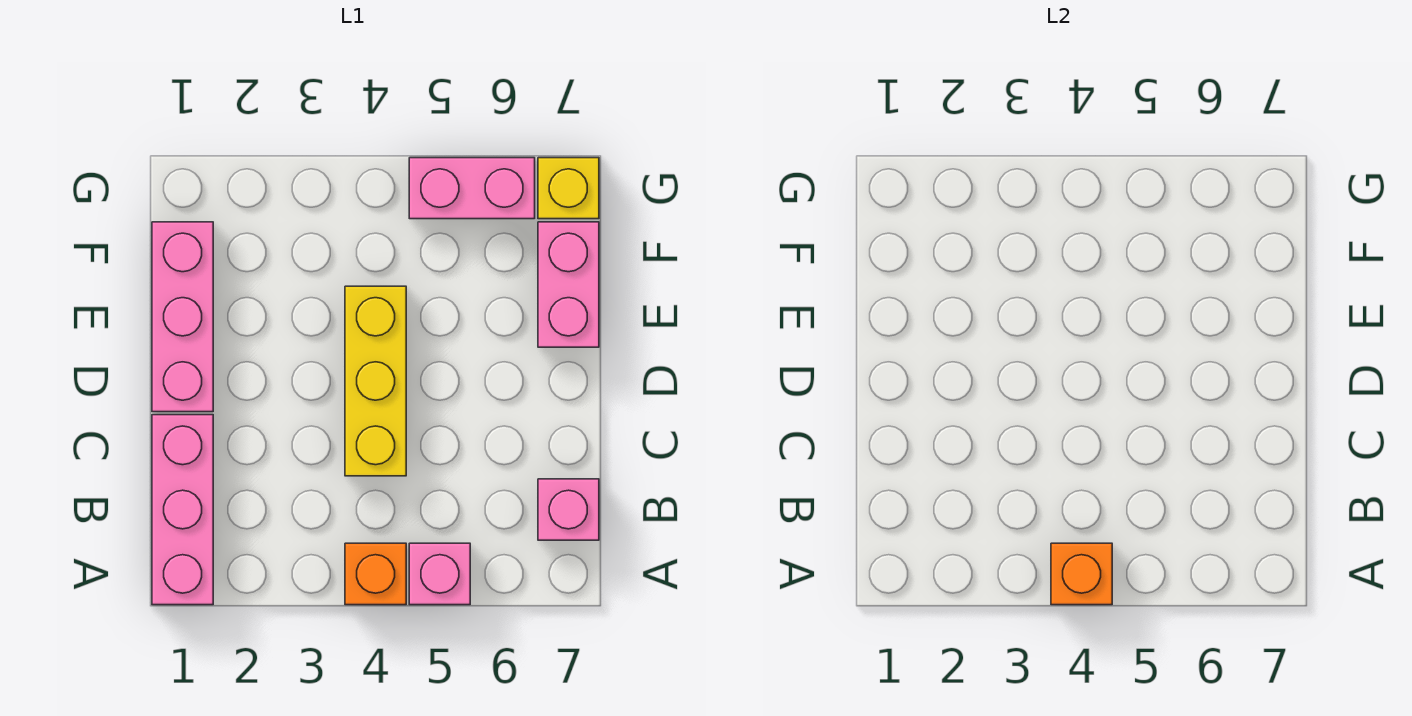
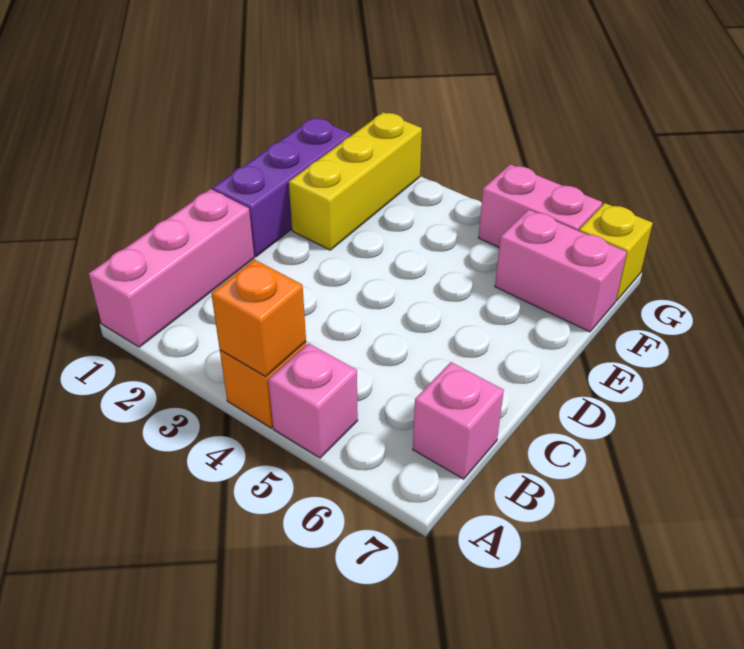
yellow brick C4:E4 level 1 -> yellow brick E2:G2 level 1
pink brick D1:F1 level 1 -> purple brick D1:F1 level 1
pink brick E7:F7 level 1 -> pink brick F6:F7 level 1

